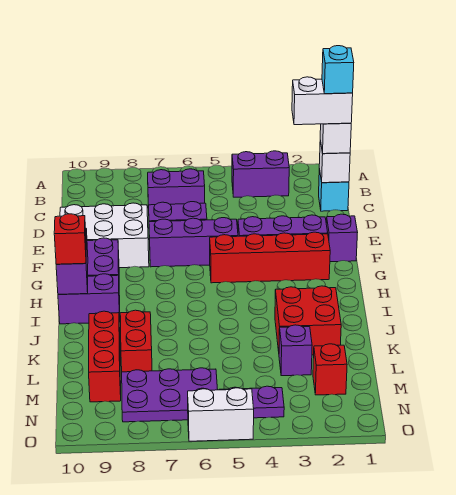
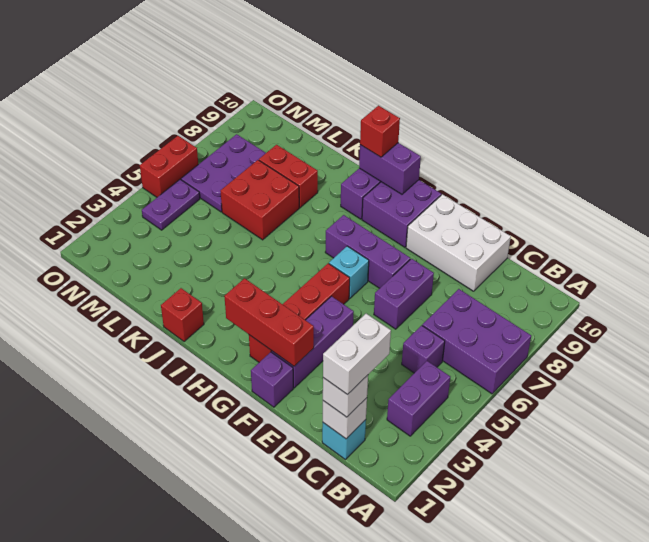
cyan brick C1 level 5 -> cyan brick G6 level 1
purple brick C6:C7 level 1 -> purple brick A6:C7 level 1
white brick E8:F10 level 1 -> white brick D9:F10 level 1
purple brick F5:F7 level 1 -> purple brick F7:H7 level 1
red brick J2:K3 level 1 -> red brick K6:L7 level 1
red brick K9:M9 level 1 -> red brick F2:H2 level 2
purple brick L3 level 1 -> purple brick C5 level 1
red brick M2 level 1 -> red brick J1 level 1
white brick O5:O6 level 1 -> red brick O5:O6 level 1

